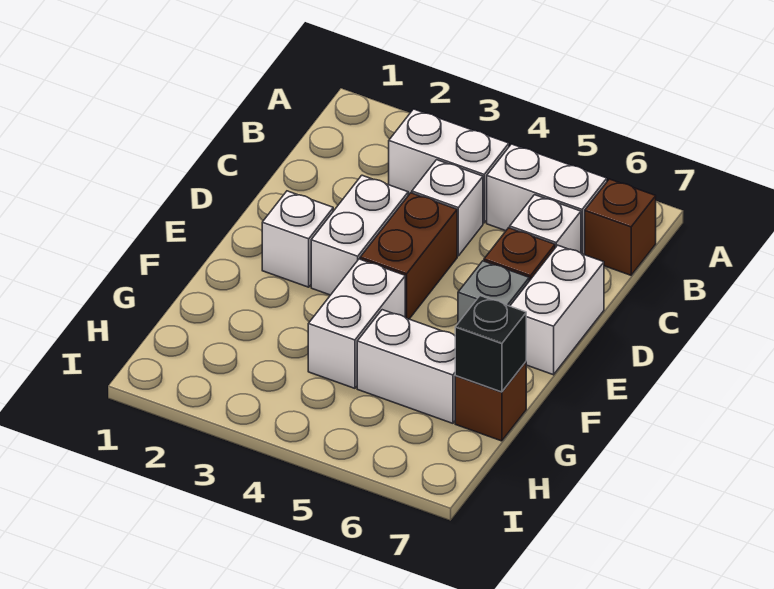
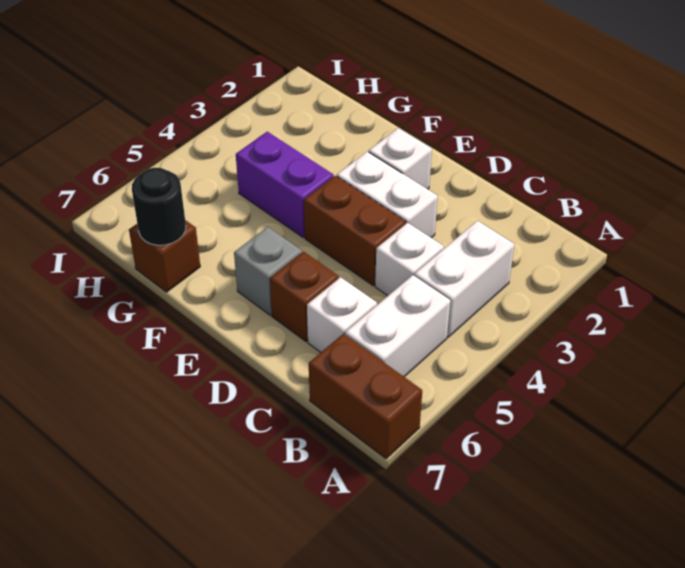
brown brick B7 level 1 -> brown brick A7:B7 level 1
white brick D7:E7 level 1 -> none
white brick F4:G4 level 1 -> purple brick F4:G4 level 1
white brick G5:G6 level 1 -> none
black brick G7 level 2 -> black round brick G7 level 2

